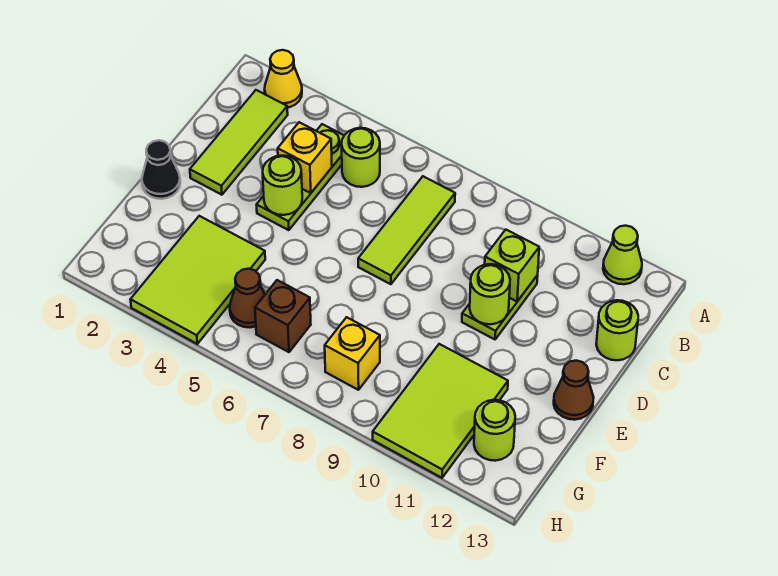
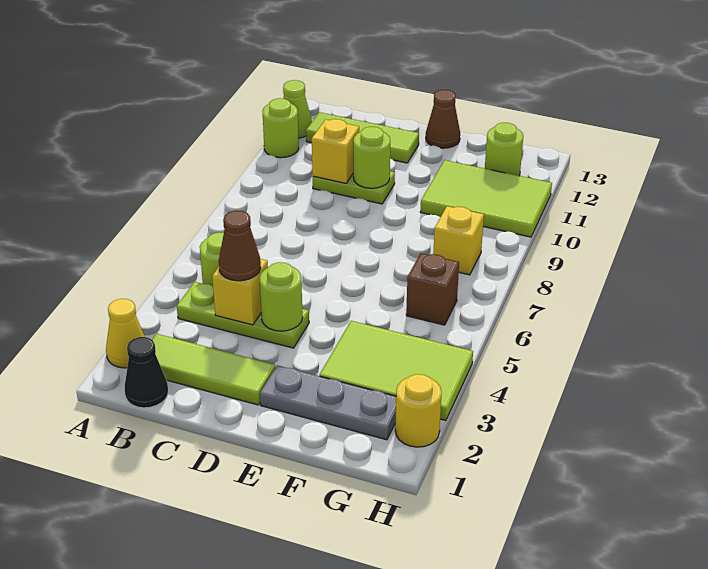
lime tile B7:D7 level 1 -> lime tile B12:D12 level 1
lime brick C10 level 2 -> yellow brick C10 level 2
lime round brick C13 level 1 -> lime round brick A11 level 1
black cone E1 level 1 -> black cone B1 level 1
none -> grey plate E2:G2 level 1
brown cone G5 level 1 -> brown cone C4 level 3
none -> yellow round brick H2 level 1

